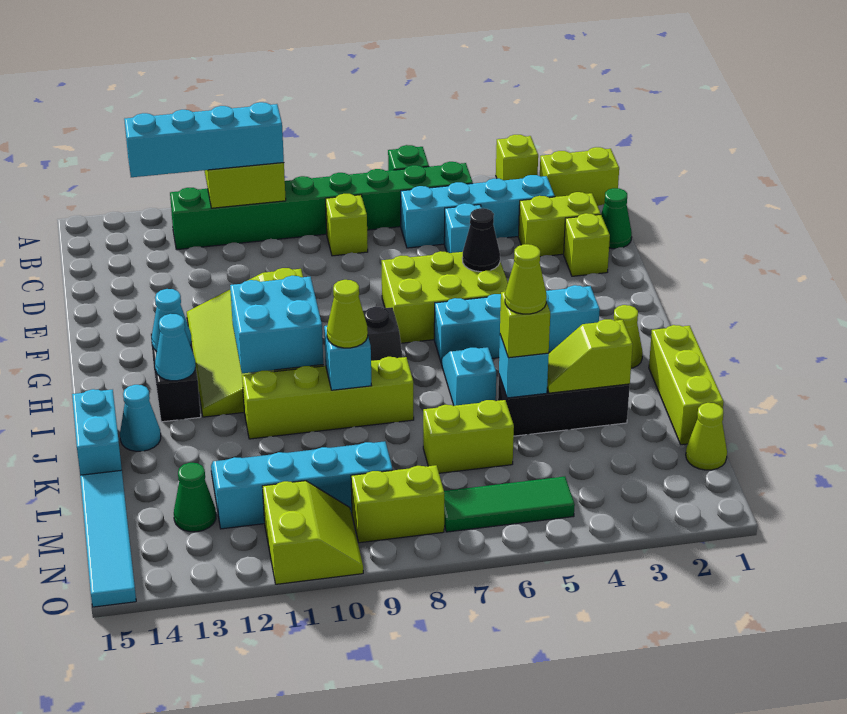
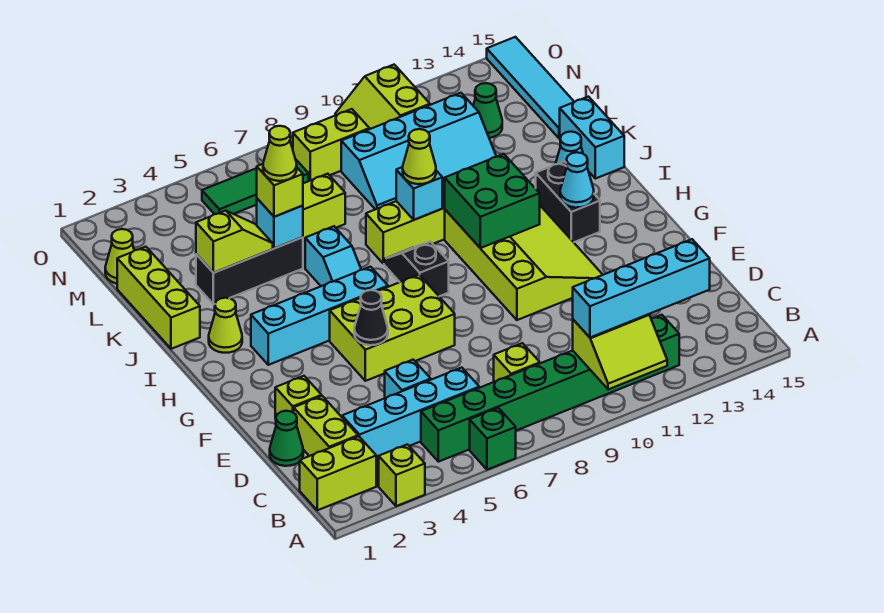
lime brick D2:D3 level 1 -> lime brick C2:D2 level 1
cyan brick H10:I11 level 2 -> green brick H10:I11 level 2
cyan cone I13 level 2 -> none

